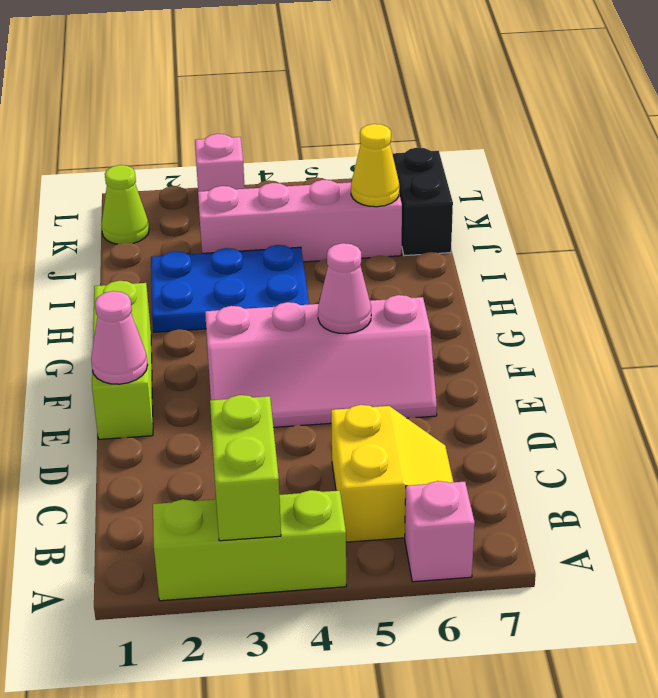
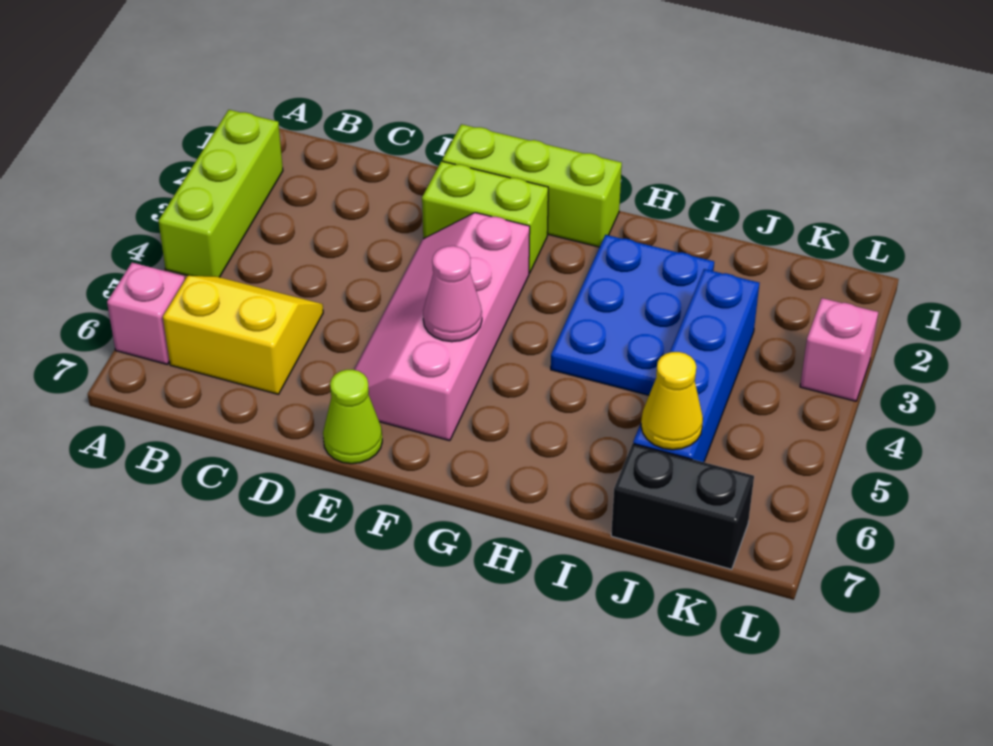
lime brick A3:B3 level 2 -> lime brick E2:F2 level 1
yellow slope B5:C6 level 1 top 5 -> yellow slope B5:C6 level 1 top 6
pink cone E1 level 2 -> none
pink brick J3:J6 level 1 -> blue brick J3:J6 level 1
lime cone K1 level 1 -> lime cone E7 level 1

